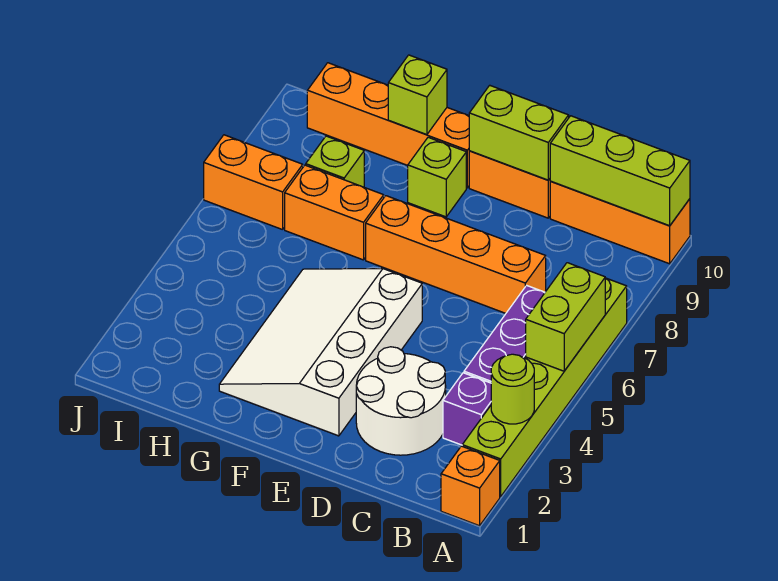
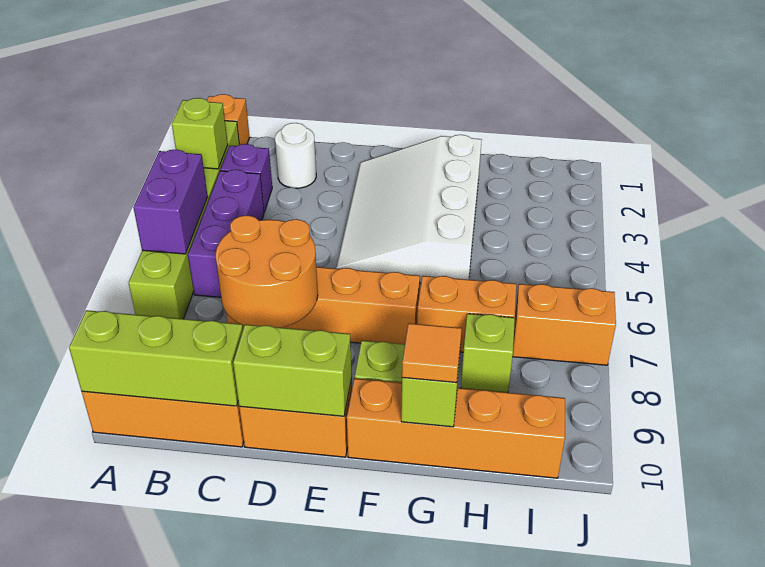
lime round brick A3 level 2 -> lime brick A3 level 2
lime brick A5:A6 level 2 -> purple brick A5:A6 level 2
white round brick C2:D3 level 1 -> white round brick C2 level 1
none -> orange round brick C7:D8 level 2
white slope E2:G5 level 1 top E -> white slope E2:G5 level 1 top G
none -> orange tile G10 level 3

